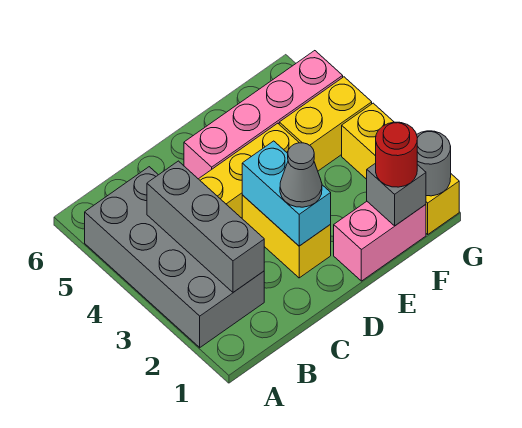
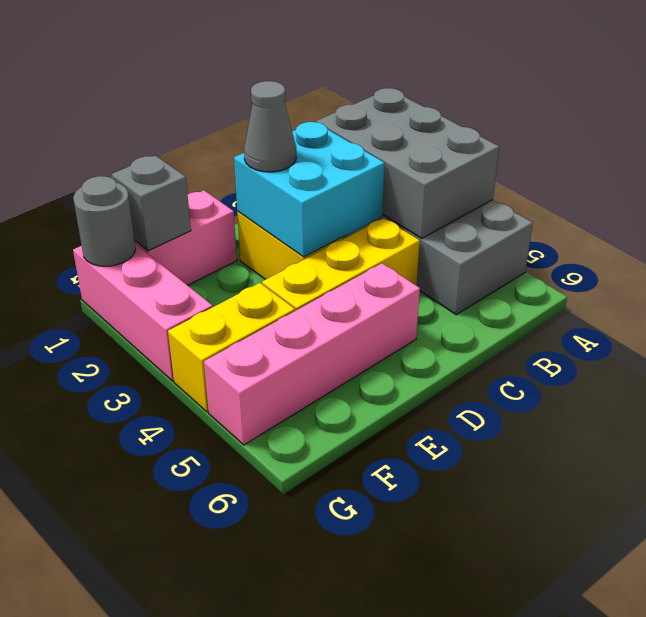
grey brick B2:B4 level 2 -> grey brick A2:B4 level 2
cyan brick D2:D3 level 2 -> cyan brick C2:D3 level 2
red round brick F1 level 3 -> none
yellow brick G1:G3 level 1 -> pink brick G1:G3 level 1

